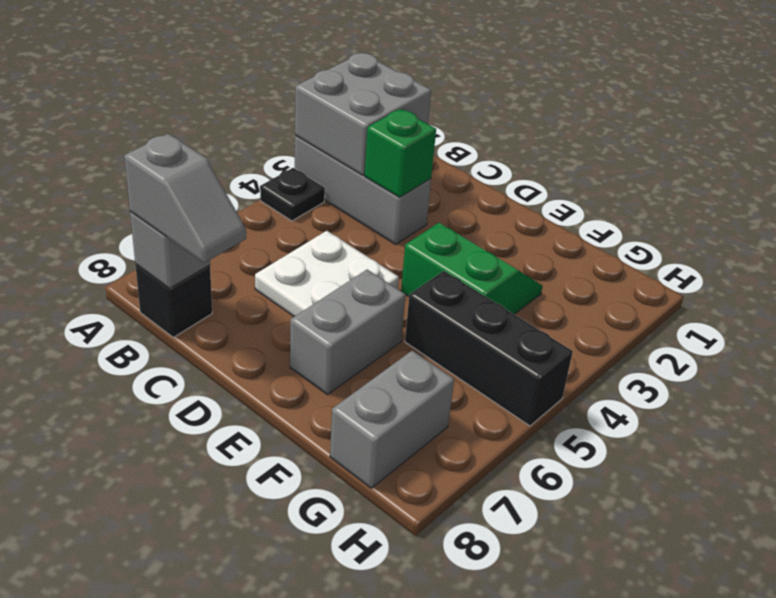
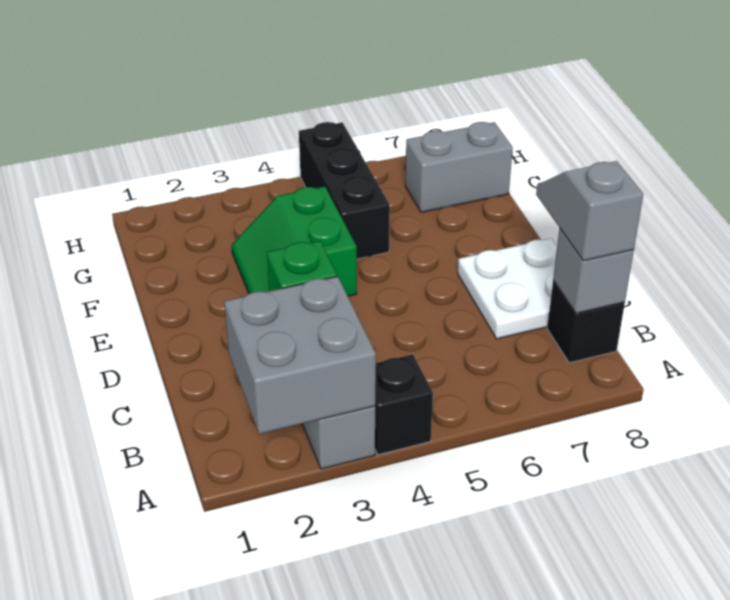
black plate A4 level 1 -> black brick A4 level 1
white plate C5:D6 level 1 -> white plate C7:D8 level 1
grey brick E6:E7 level 1 -> none

